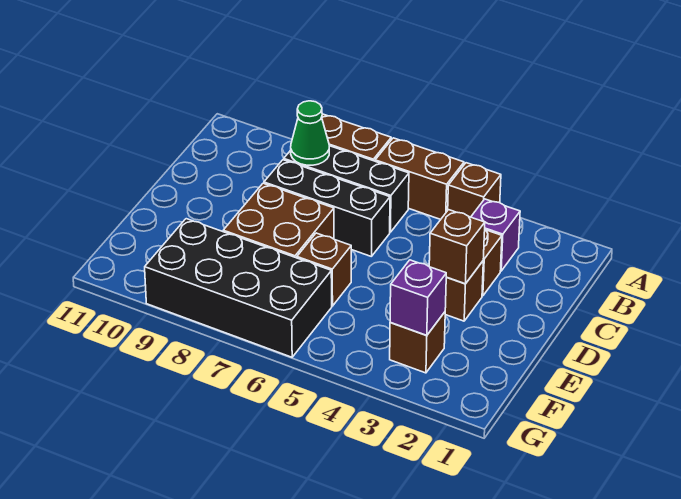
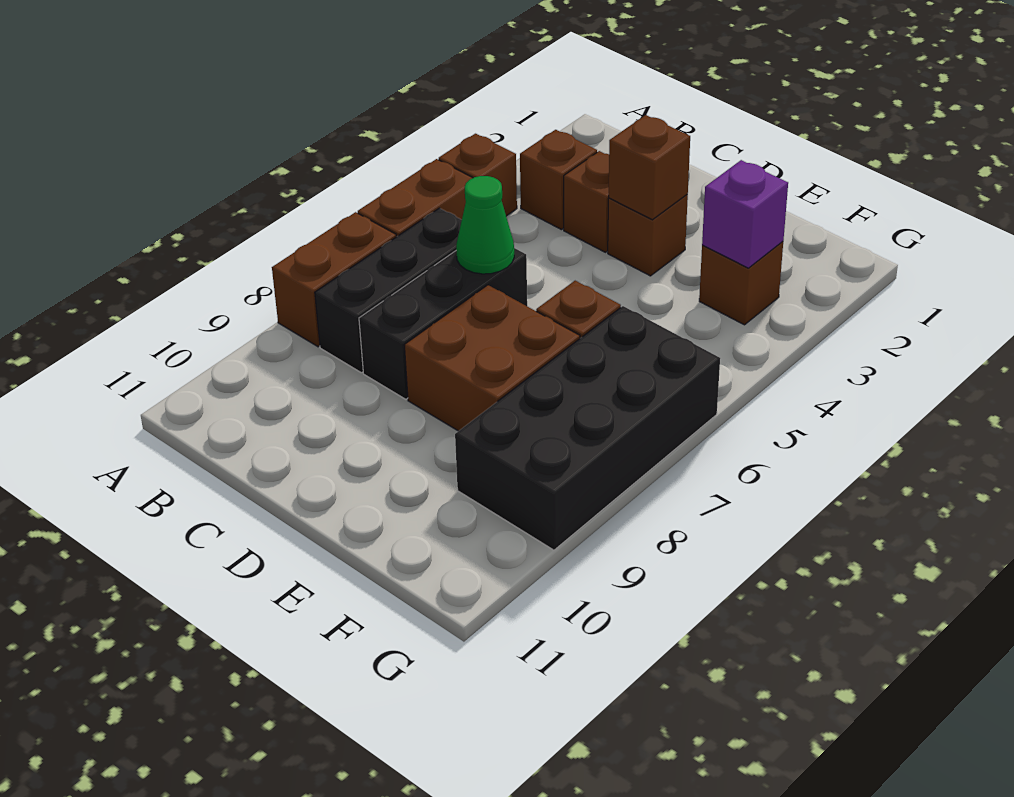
purple brick B3 level 1 -> brown brick B3 level 1
green cone B8 level 2 -> green cone C6 level 2

